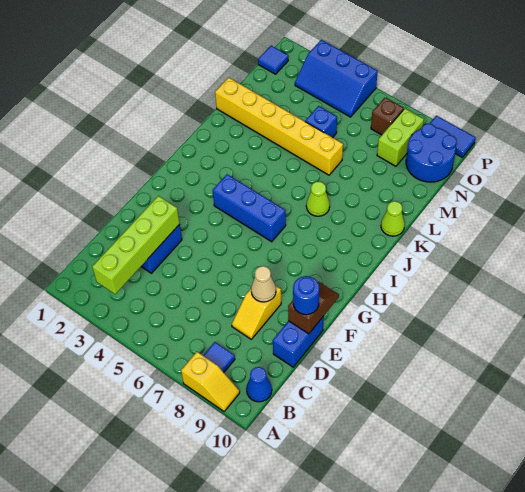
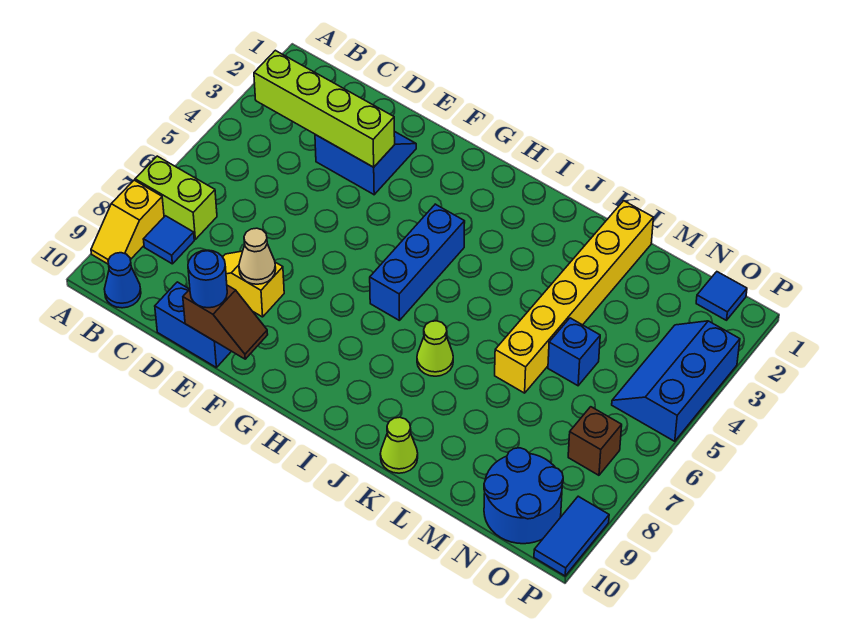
lime brick N8:O8 level 1 -> lime brick A7:B7 level 1

